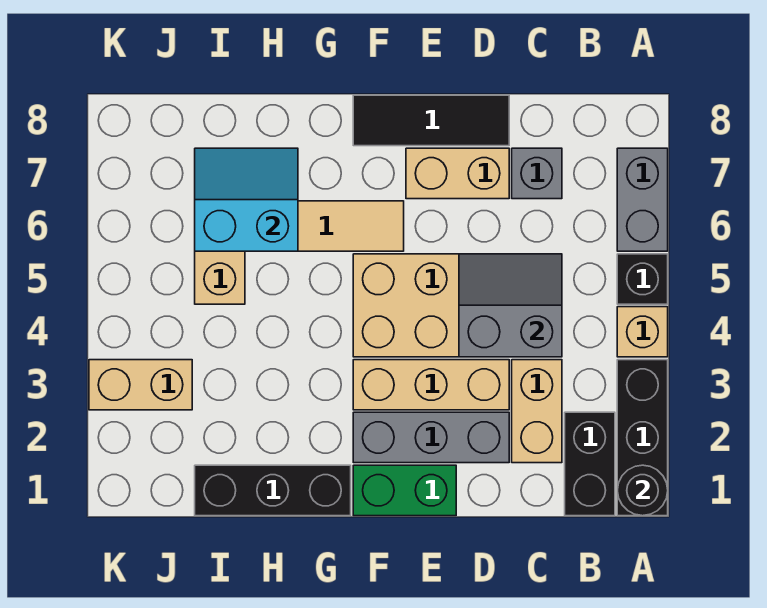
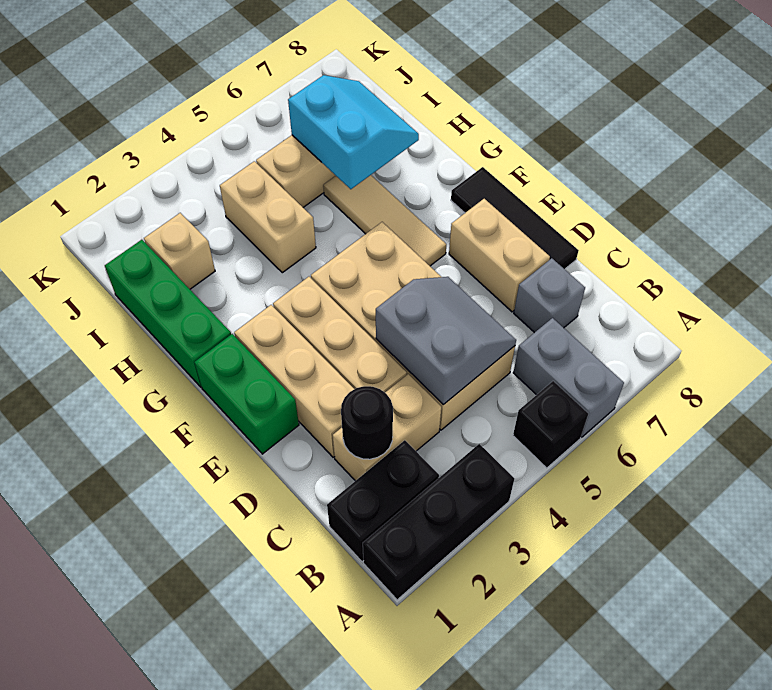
black round brick A1 level 2 -> black round brick C2 level 2
tan brick A4 level 1 -> tan brick I2 level 1
grey brick A6:A7 level 1 -> grey brick A6:B6 level 1
grey brick D2:F2 level 1 -> tan brick D2:F2 level 1
black brick G1:I1 level 1 -> green brick G1:I1 level 1
tan brick J3:K3 level 1 -> tan brick H4:I4 level 1

